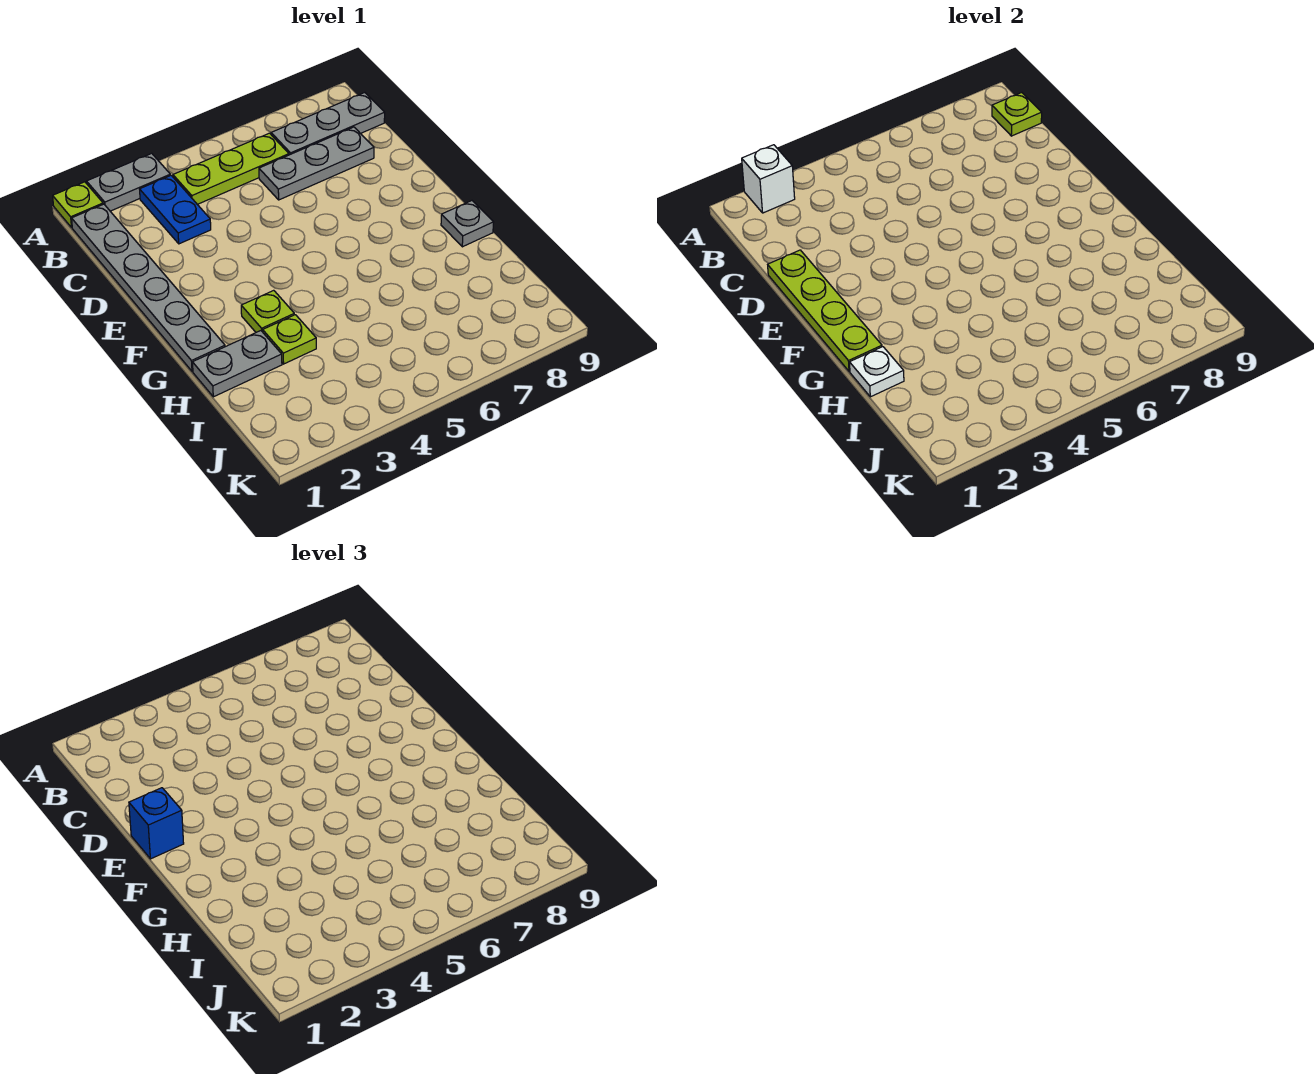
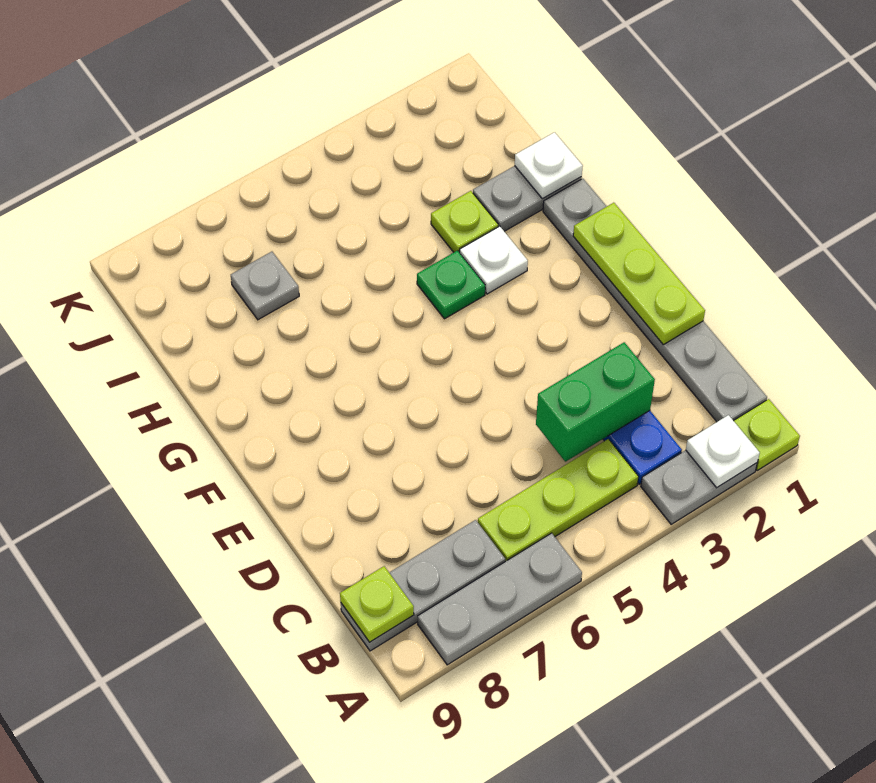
white brick A2 level 2 -> white plate A2 level 2
none -> green brick C3:C4 level 2
grey plate C6:C8 level 1 -> grey plate A6:A8 level 1
lime plate D1:G1 level 2 -> lime plate D1:F1 level 2
blue brick E1 level 3 -> none
lime plate G3 level 1 -> white plate G3 level 1
none -> green plate G4 level 1
grey plate G9 level 1 -> grey plate I7 level 1

